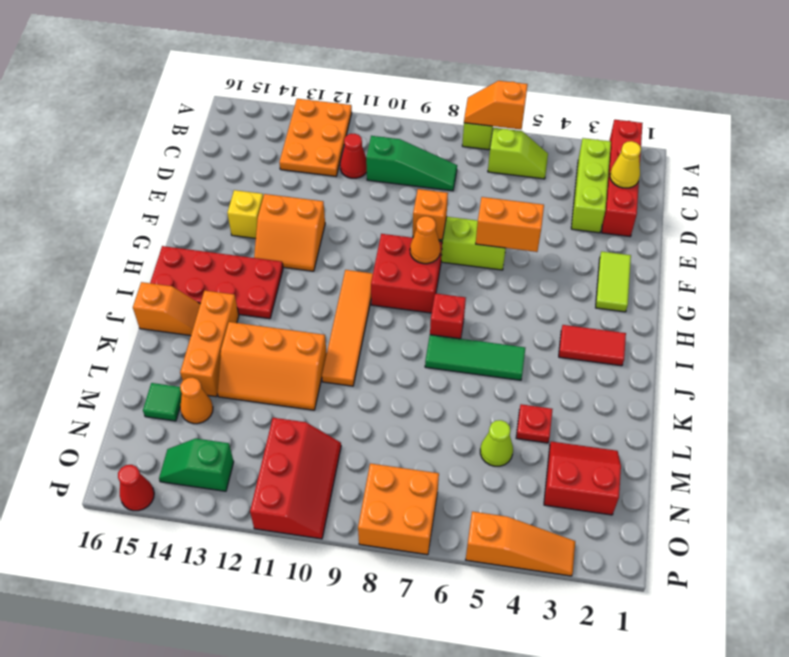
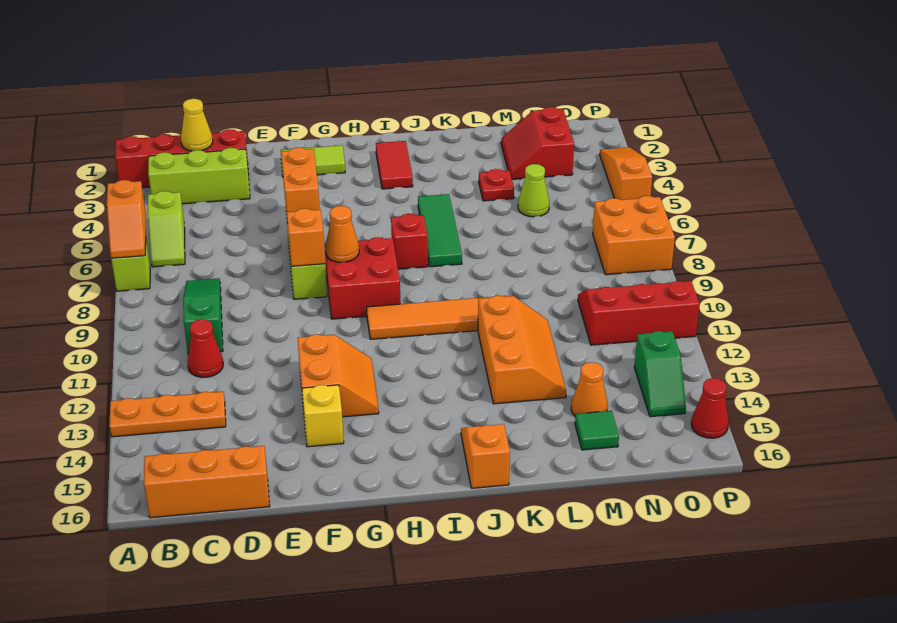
orange plate A12:C13 level 1 -> orange plate A13:C13 level 1
lime slope B5:B6 level 1 top 6 -> lime slope B5:B6 level 1 top 5
red plate H13:I16 level 1 -> none
orange brick J14:L14 level 1 -> orange brick B16:D16 level 1

